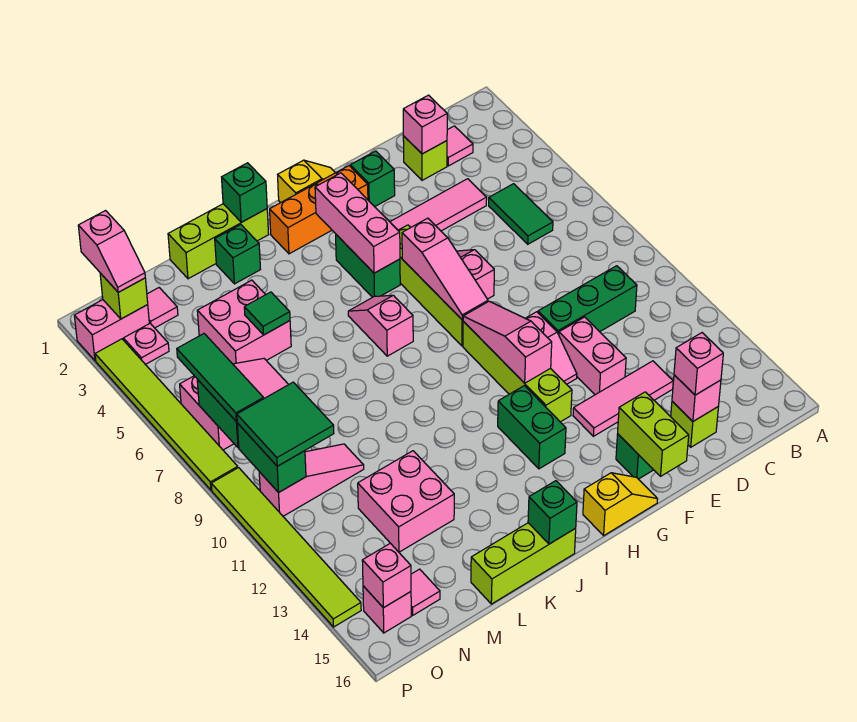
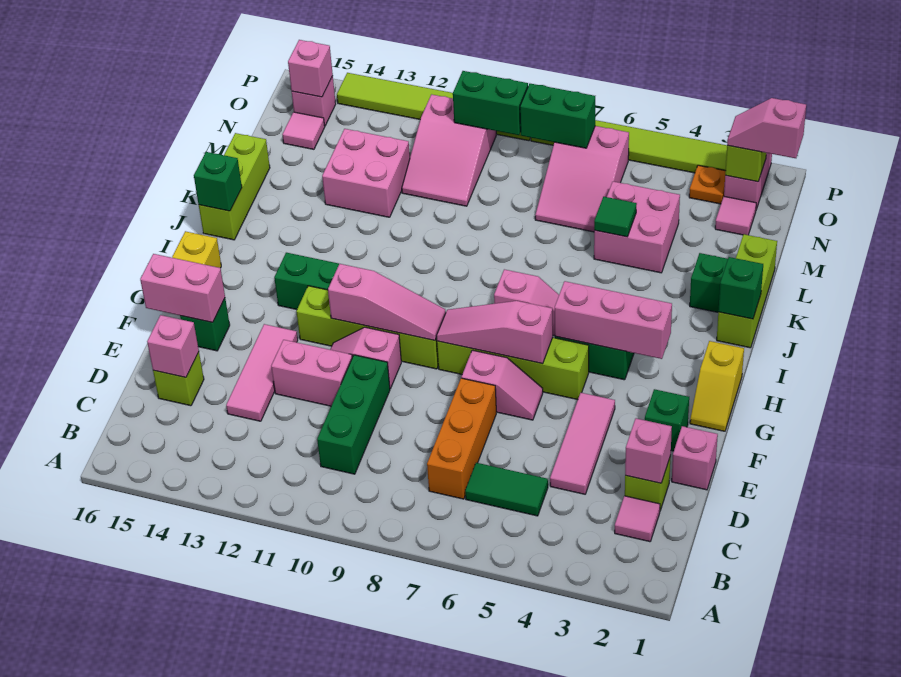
pink brick D15 level 3 -> pink brick E1 level 1
lime brick F15:F16 level 2 -> pink brick F15:F16 level 2
orange brick G2:I2 level 1 -> orange brick C7:E7 level 1
pink slope M10:O10 level 1 top O -> pink slope M10:O11 level 1 top O
green tile N9:O10 level 3 -> none
pink plate O3 level 1 -> orange plate O3 level 1
green tile O6:O8 level 3 -> none

